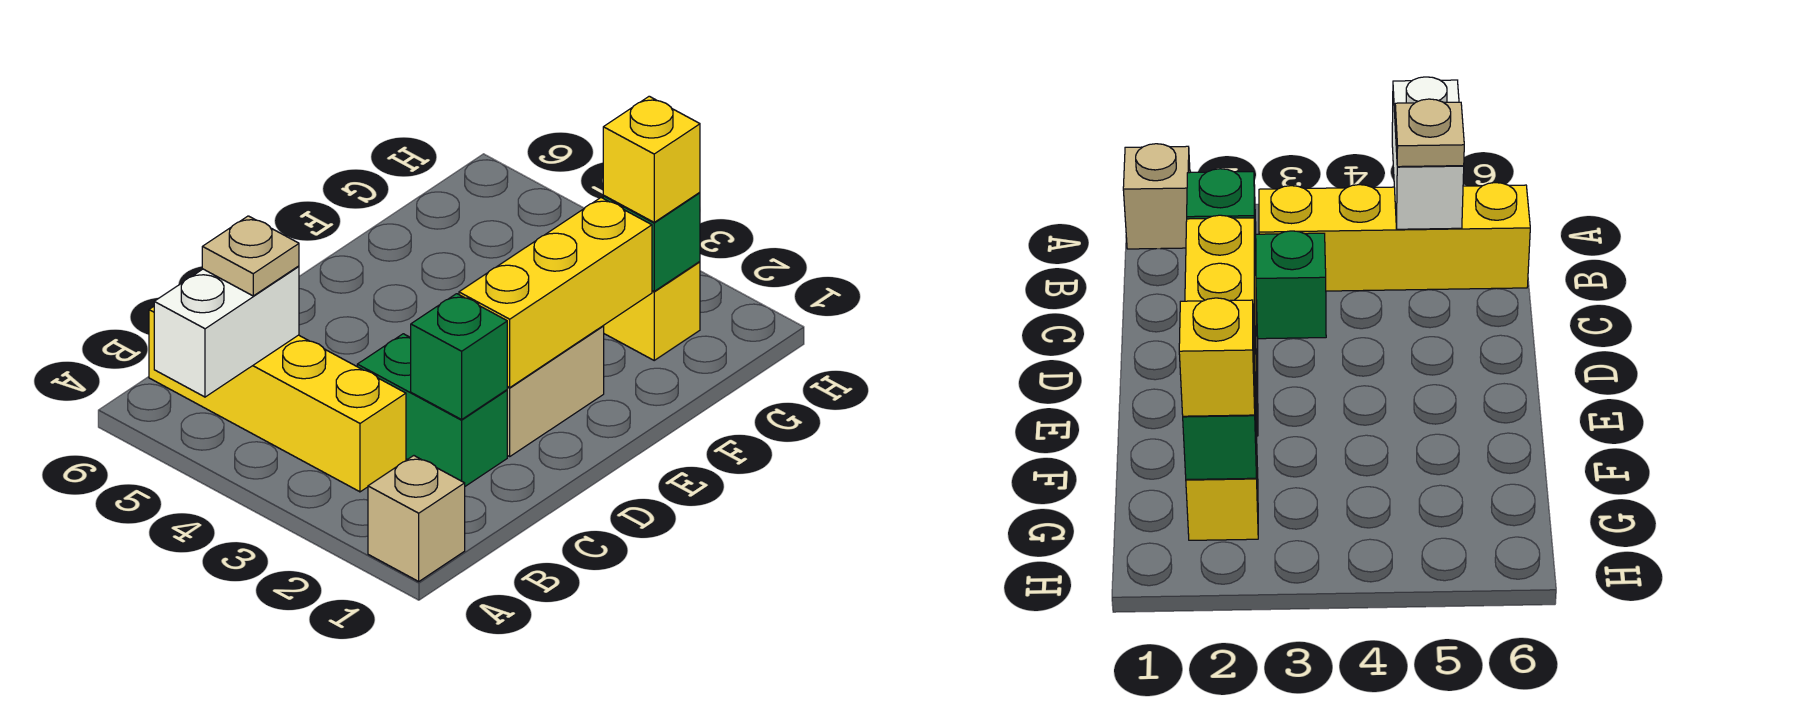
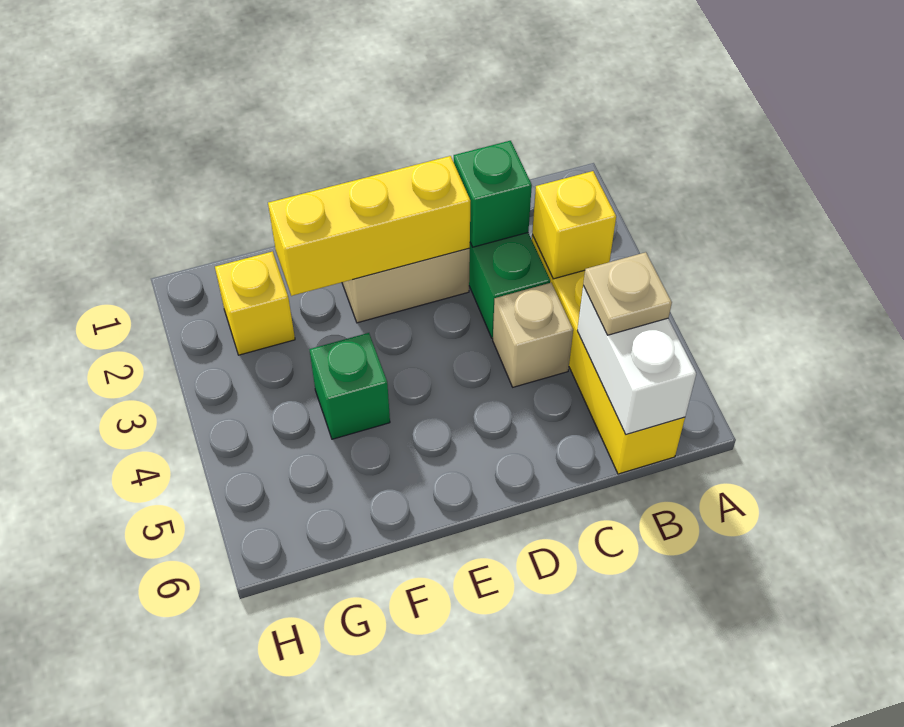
tan brick A1 level 1 -> tan brick C4 level 1
white brick A5:B5 level 2 -> white brick B5:B6 level 2
green brick G2 level 2 -> green brick F4 level 1
yellow brick G2 level 3 -> yellow brick B3 level 2

